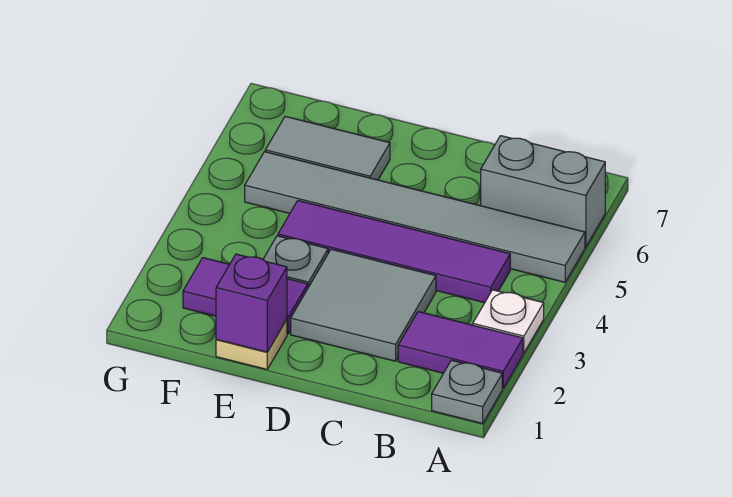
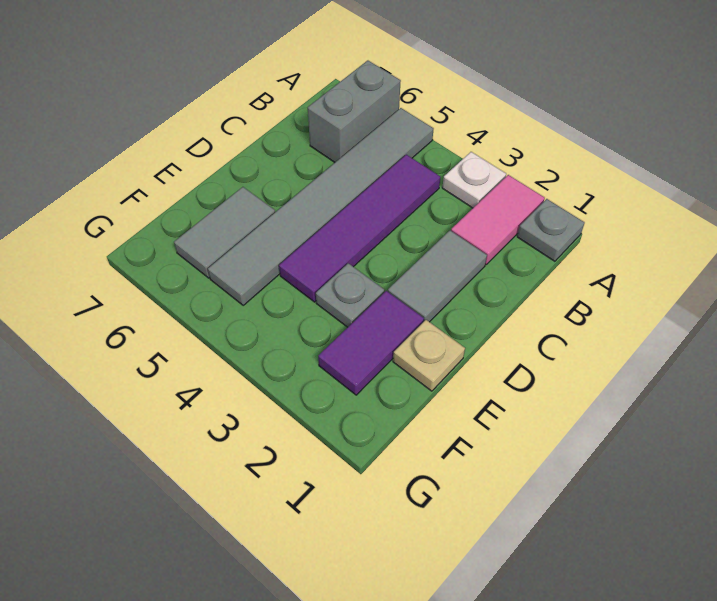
purple tile A2:B2 level 1 -> pink tile A2:B2 level 1
grey tile C2:D3 level 1 -> grey tile C2:D2 level 1
purple brick E1 level 2 -> none

